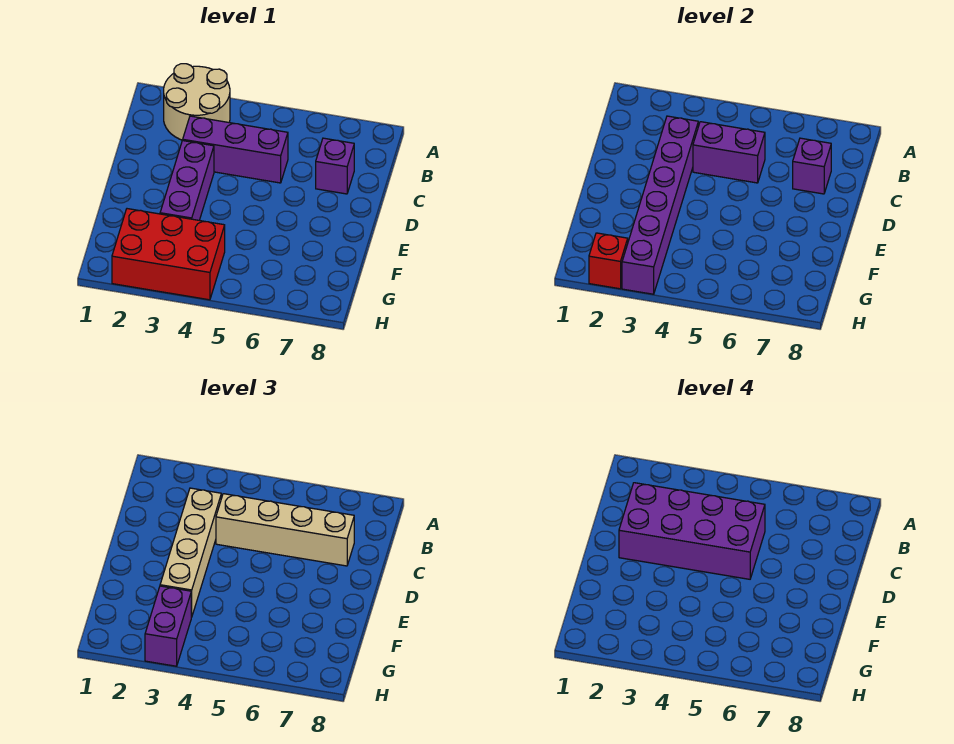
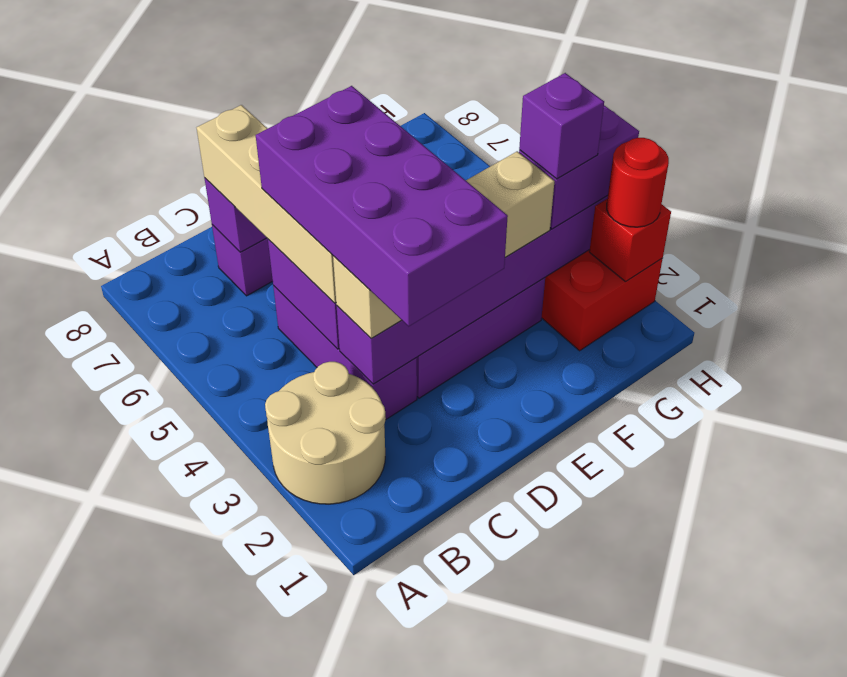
none -> purple brick G3 level 4
none -> red round brick H2 level 3

